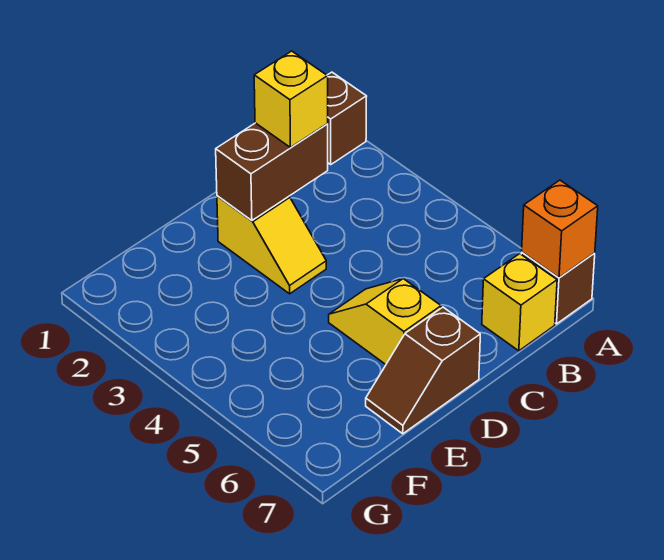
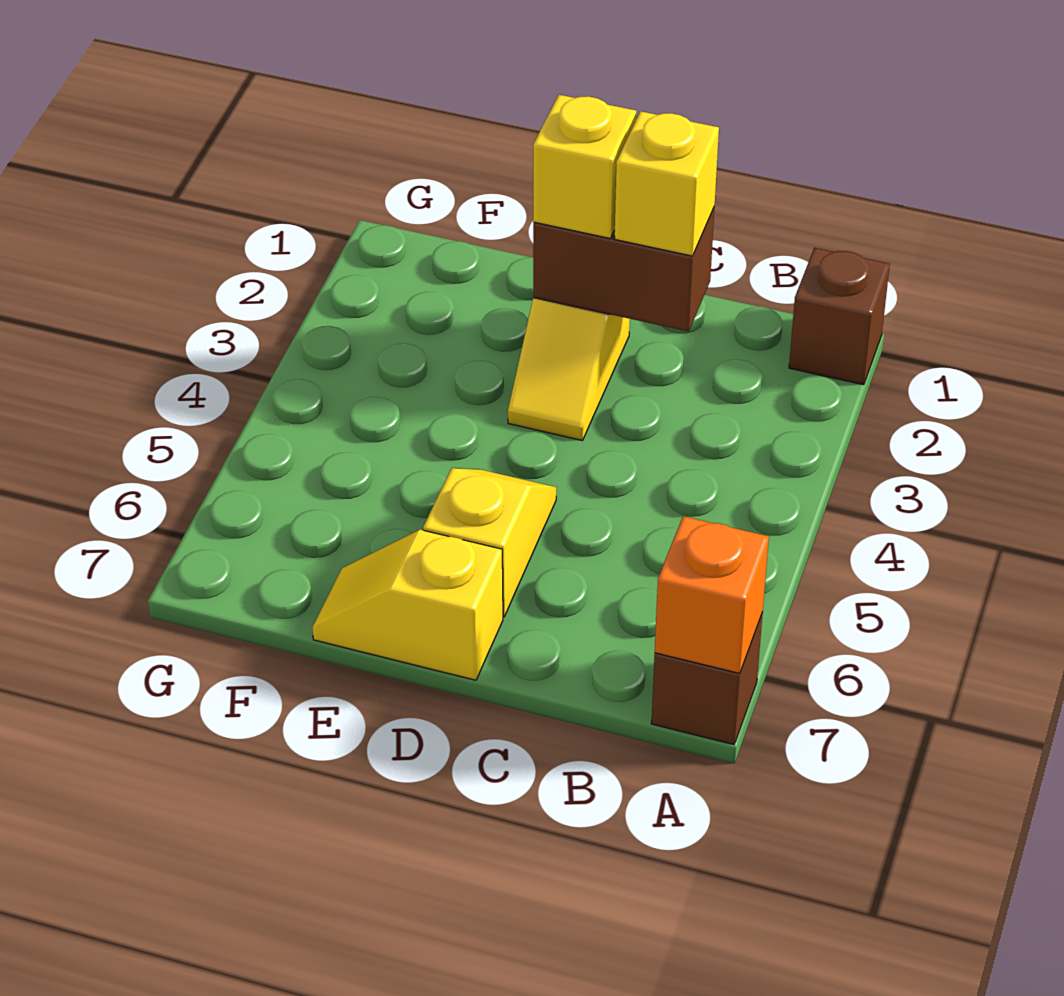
yellow brick B7 level 1 -> yellow brick D2 level 3
brown slope D7:E7 level 1 top D -> yellow slope D7:E7 level 1 top D

